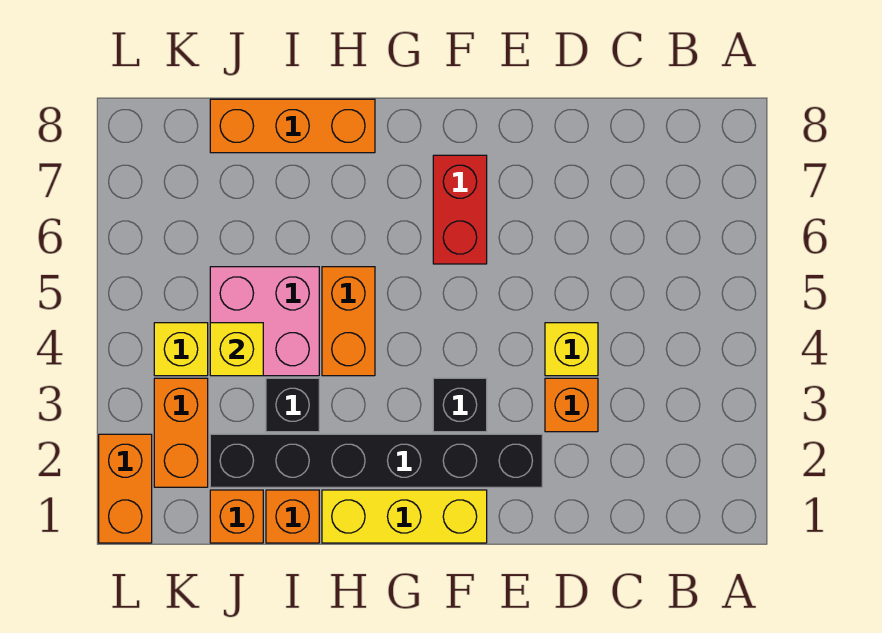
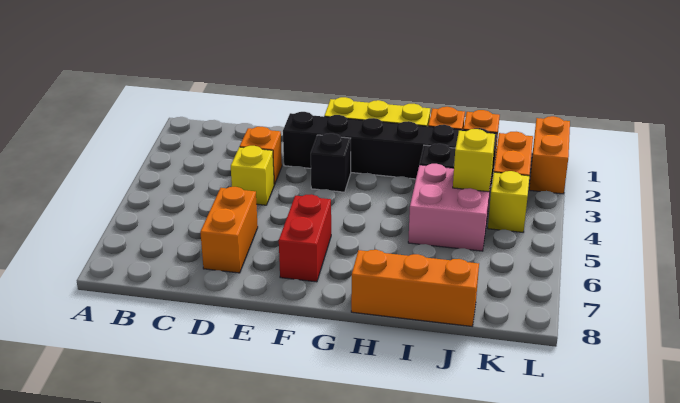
orange brick H4:H5 level 1 -> orange brick D6:D7 level 1

